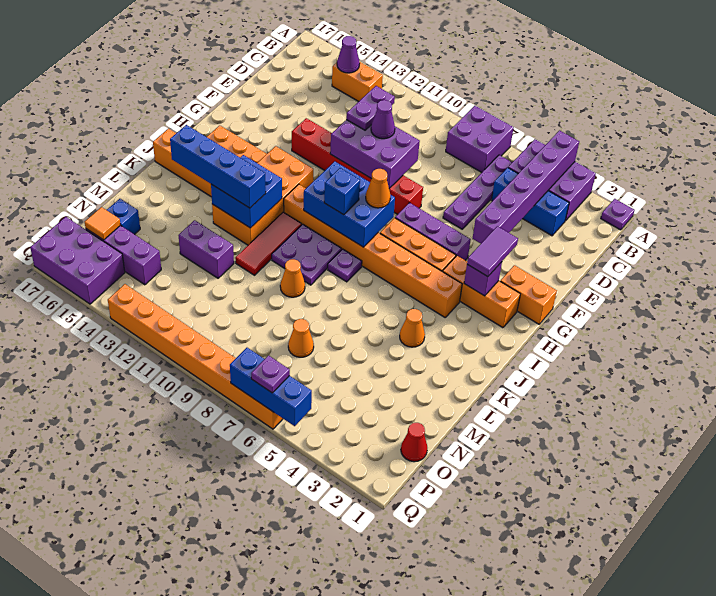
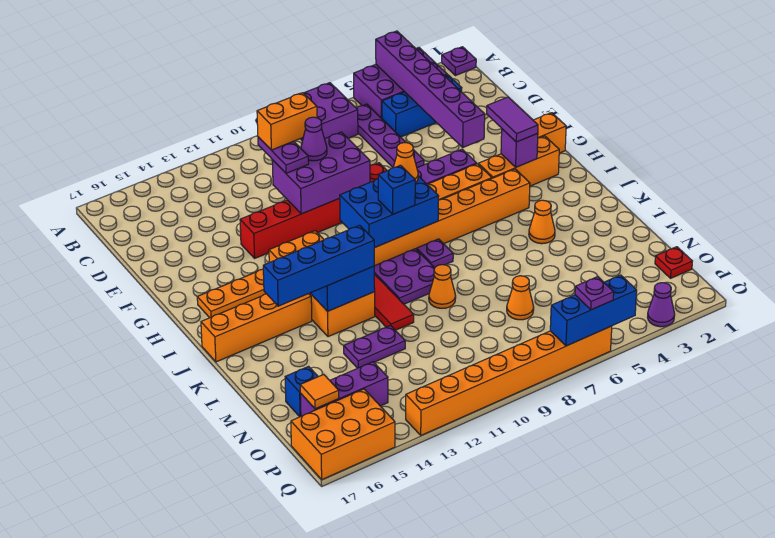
orange brick B13:B14 level 1 -> orange brick D10:D11 level 4
purple cone B14 level 2 -> purple cone Q3 level 1
purple brick M12:M13 level 1 -> purple plate M12:M13 level 1
red cone O1 level 1 -> red plate O1 level 1
purple brick P15:Q17 level 1 -> orange brick P15:Q17 level 1

